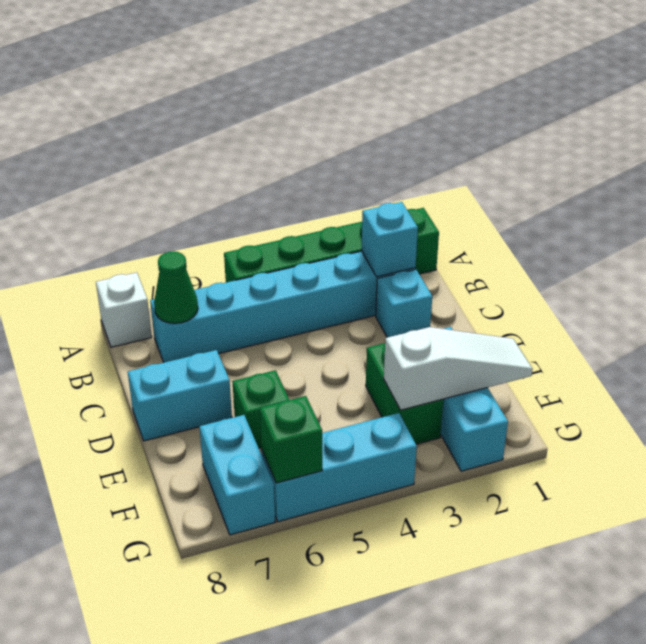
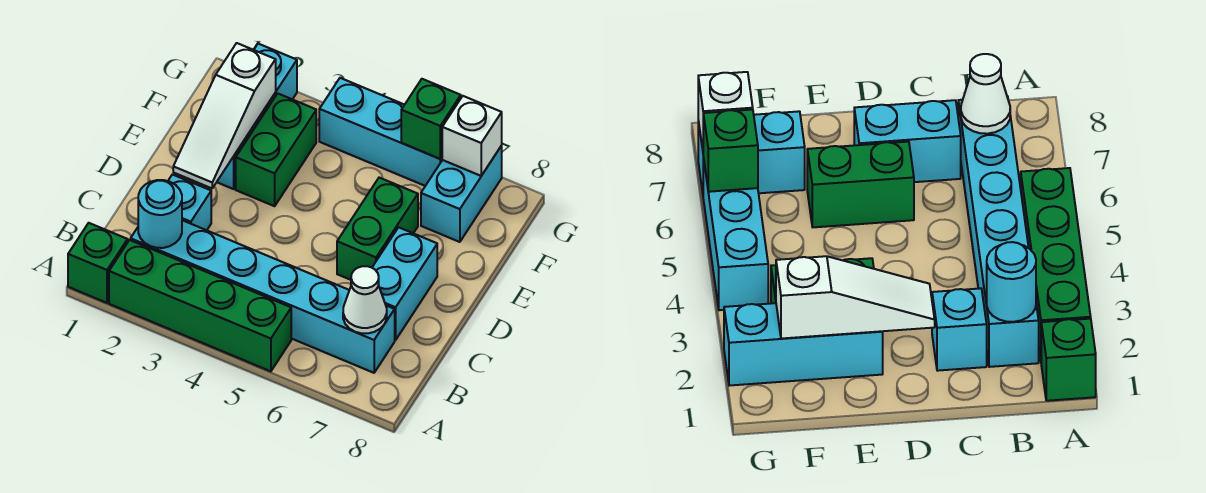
white brick A8 level 1 -> white brick G7 level 2
cyan brick B2 level 2 -> cyan round brick B2 level 2
green cone B7 level 2 -> white cone B7 level 2
cyan brick D7:D8 level 1 -> cyan brick C7:D7 level 1
green brick E6 level 1 -> green brick D6:E6 level 1
white slope F1:F3 level 2 top 3 -> white slope D2:F2 level 2 top F

